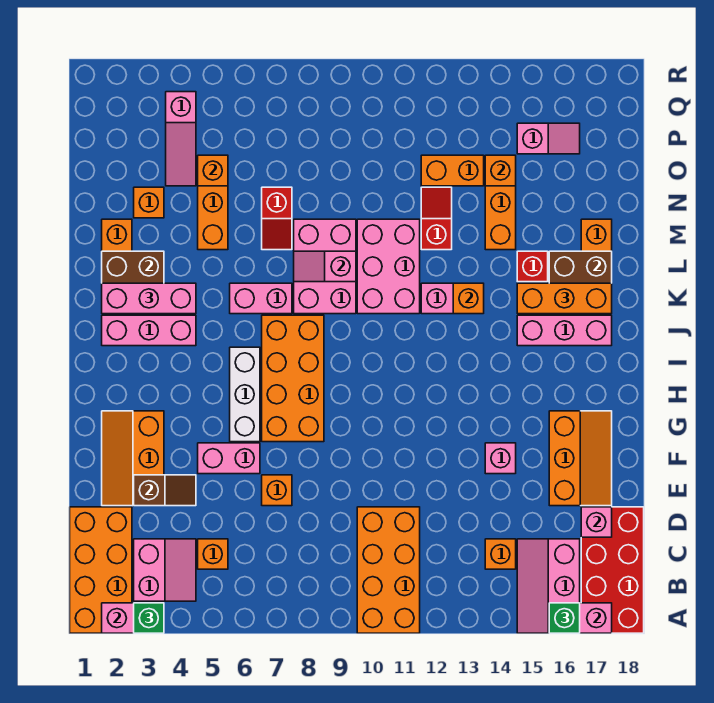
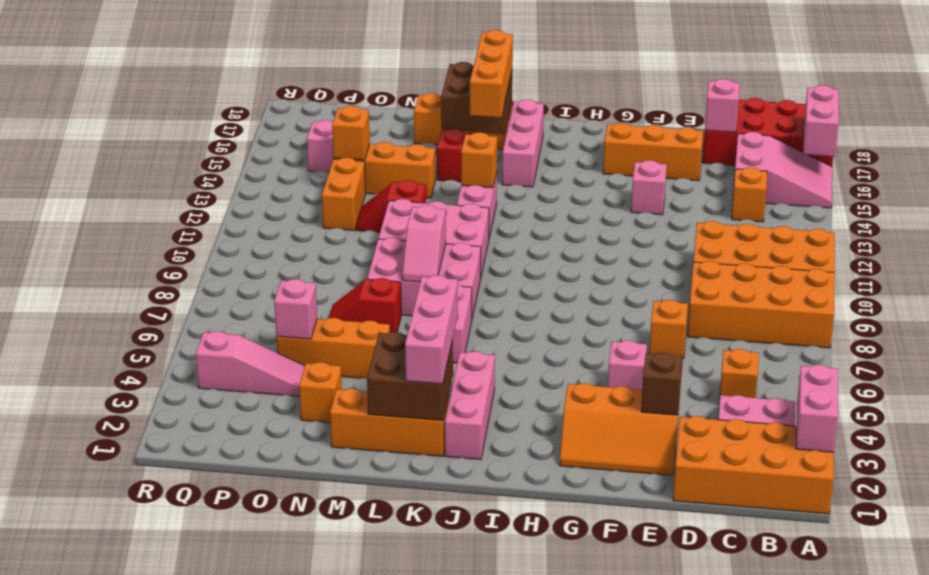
green brick A3 level 3 -> none
pink slope A15:C16 level 1 top 16 -> pink slope A15:C16 level 1 top C
green brick A16 level 3 -> none
pink brick F5:F6 level 1 -> pink brick F5 level 1
white brick G6:I6 level 1 -> none
orange brick G7:J8 level 1 -> orange brick A8:D9 level 1
red slope M7:N7 level 1 top N -> red slope M7:N7 level 1 top M
orange brick O5 level 2 -> pink brick O5 level 2

